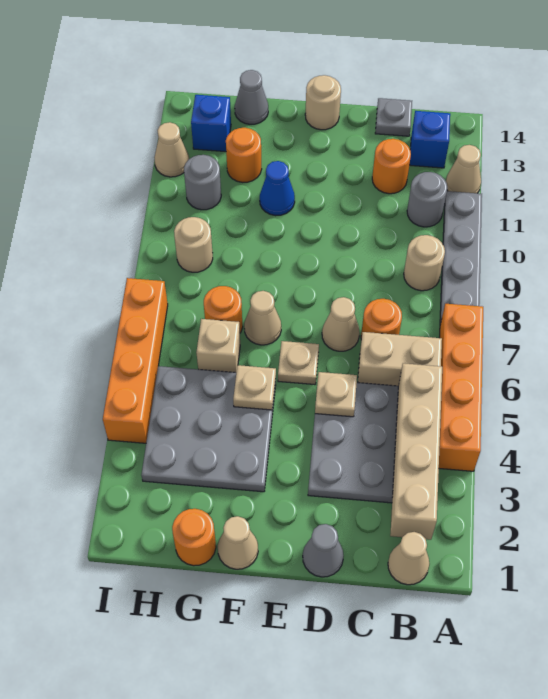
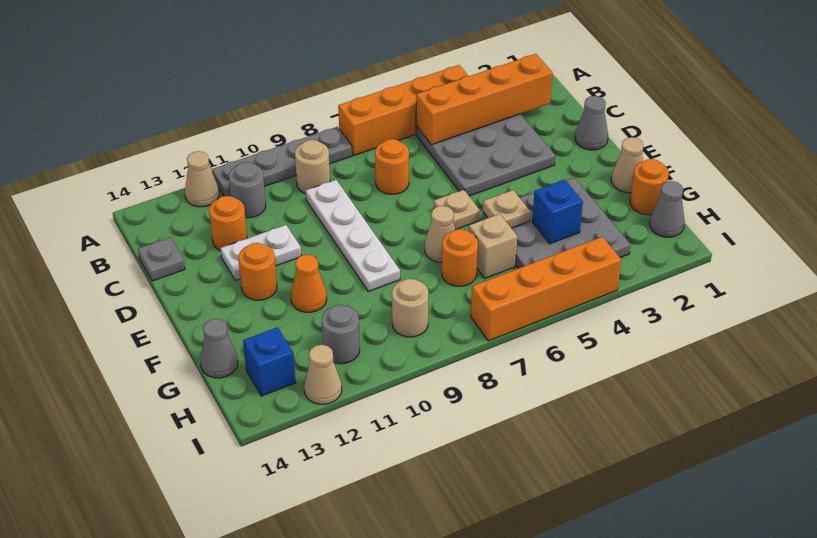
tan cone B1 level 1 -> none
tan brick B2:B5 level 2 -> orange brick B2:B5 level 2
tan brick B6:C6 level 1 -> none
blue brick B13 level 1 -> blue brick G4 level 2
none -> white plate C9:F9 level 1
tan plate D5 level 2 -> none
tan cone D7 level 1 -> none
none -> white plate D11:D12 level 1
tan round brick E14 level 1 -> none
blue cone F11 level 1 -> orange cone F11 level 1
orange round brick G12 level 1 -> orange round brick E12 level 1
none -> grey cone H1 level 1

